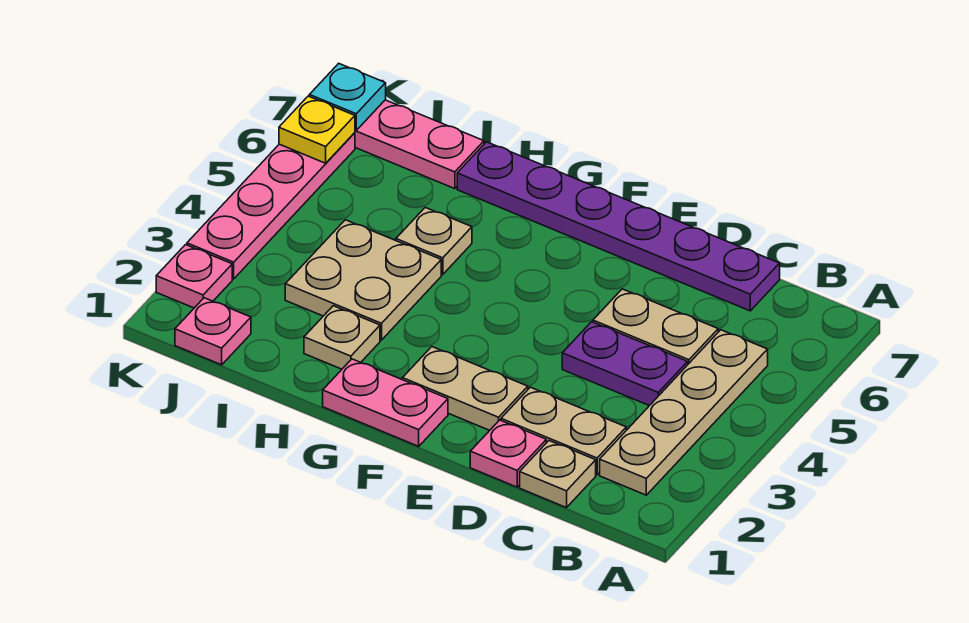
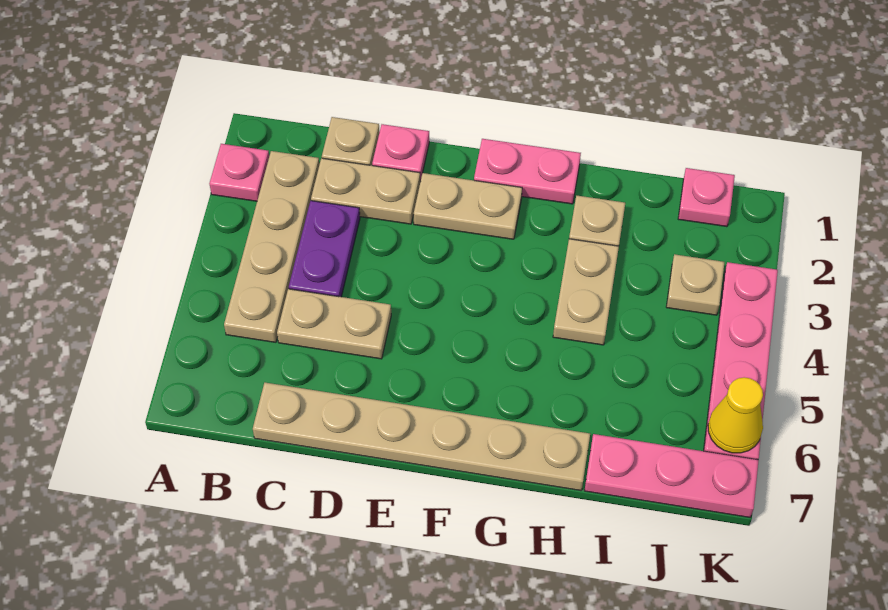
purple plate C4:D4 level 1 -> purple plate C3:C4 level 1
purple plate C7:H7 level 1 -> tan plate C7:H7 level 1
tan plate H3:I4 level 1 -> tan plate H3:H4 level 1
tan plate H5 level 1 -> tan plate J3 level 1
pink plate K2 level 1 -> pink plate A2 level 1
yellow plate K6 level 2 -> yellow cone K6 level 2
cyan plate K7 level 2 -> none

